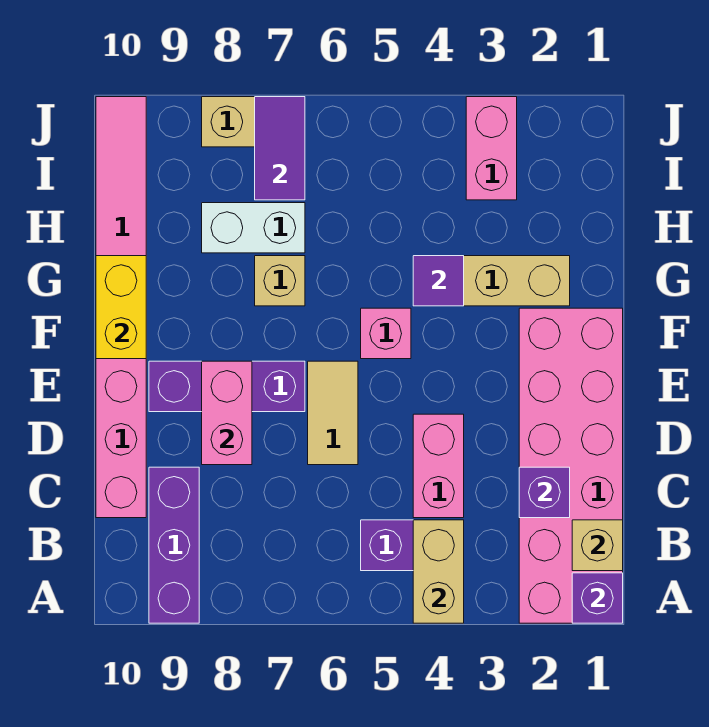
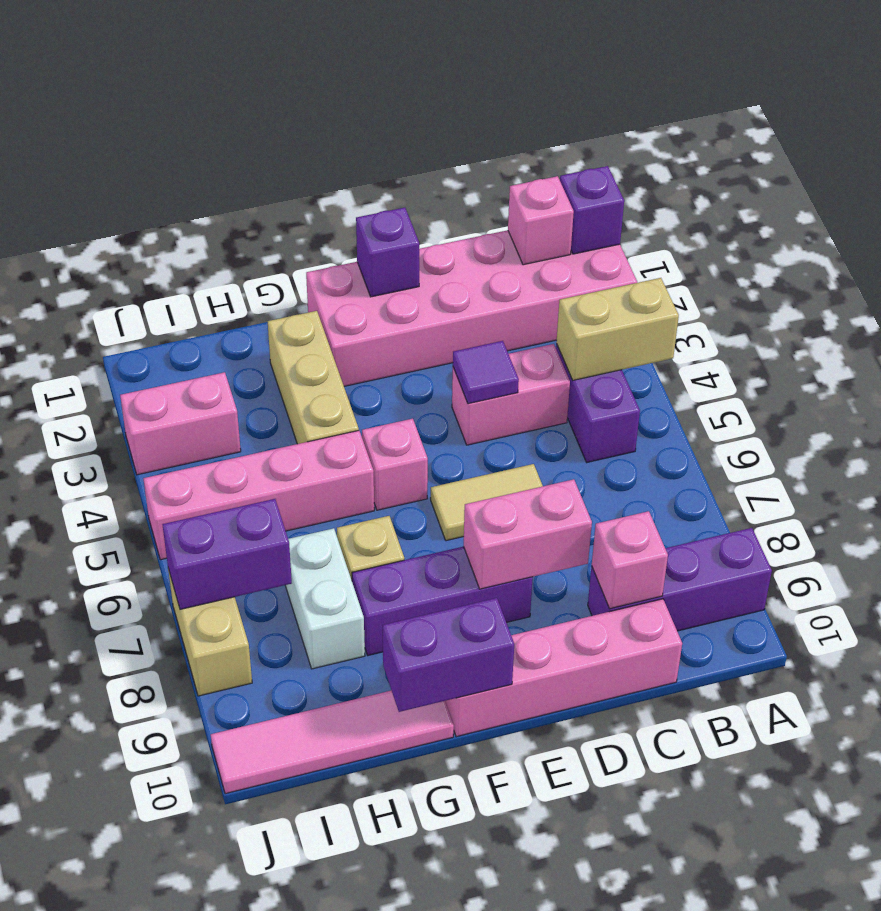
tan brick B1 level 2 -> pink brick B1 level 2
purple brick C2 level 2 -> purple brick E1 level 2
none -> pink brick C9 level 2
purple brick E7:E9 level 1 -> purple brick E8:G8 level 1
yellow brick F10:G10 level 2 -> purple brick F10:G10 level 2
purple tile G4 level 2 -> purple tile D4 level 2
none -> pink brick G5:J5 level 1
purple tile I7:J7 level 2 -> purple brick I7:J7 level 2

